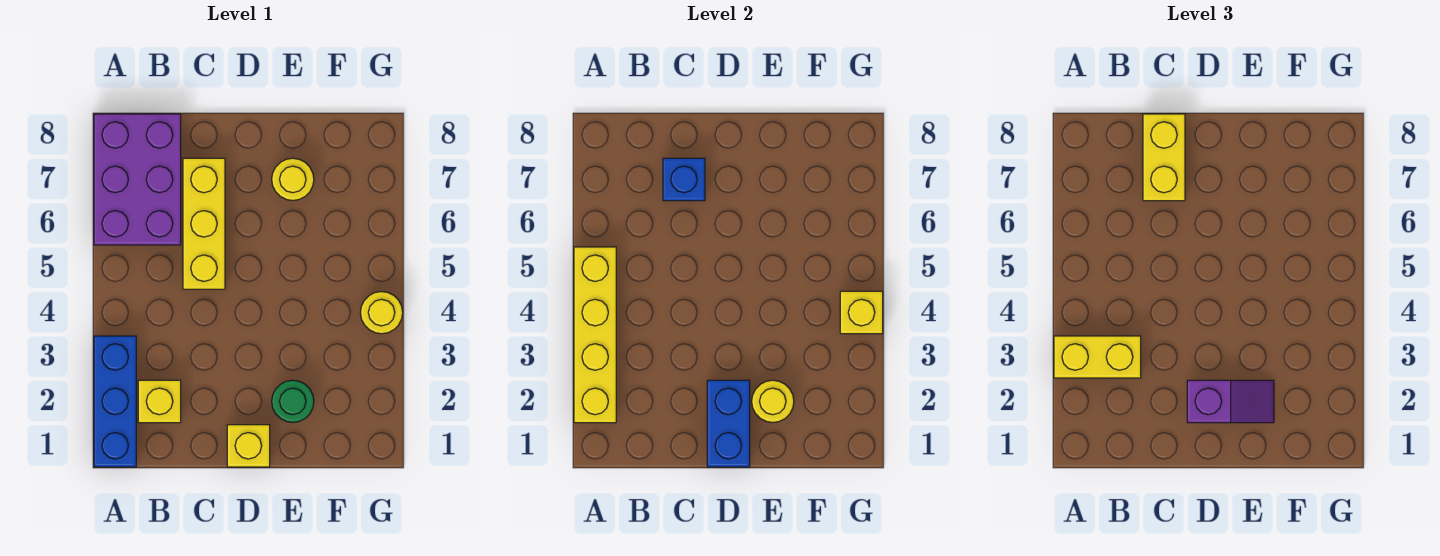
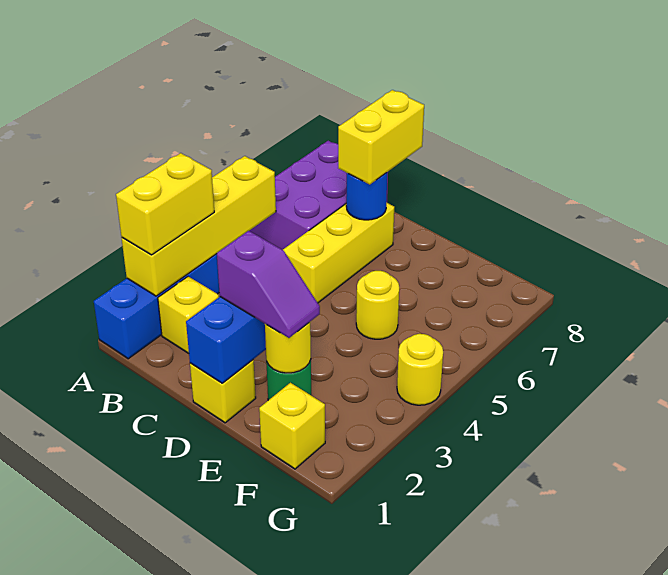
yellow brick A3:B3 level 3 -> yellow brick A2:A3 level 3
blue brick C7 level 2 -> blue round brick C7 level 2
yellow round brick E7 level 1 -> yellow round brick E5 level 1
yellow brick G4 level 2 -> yellow brick F1 level 1

